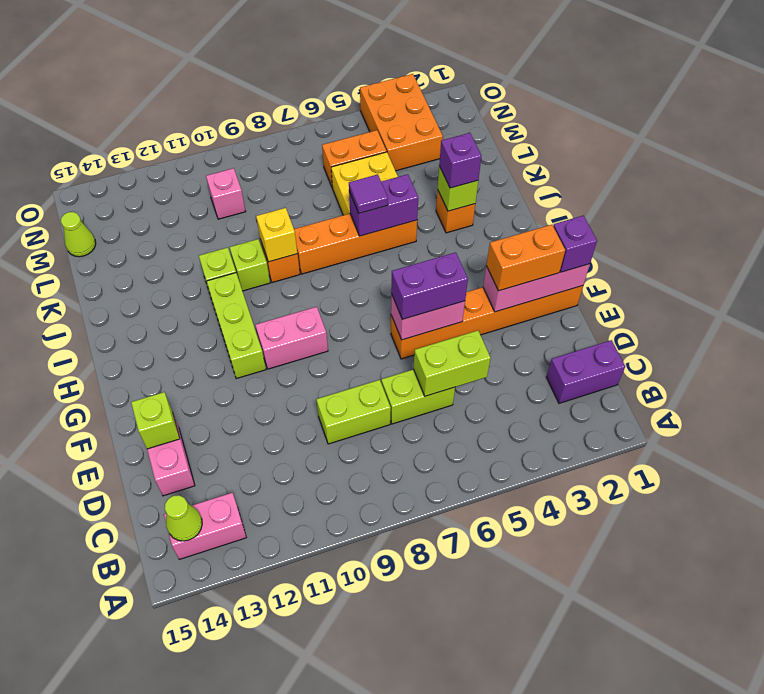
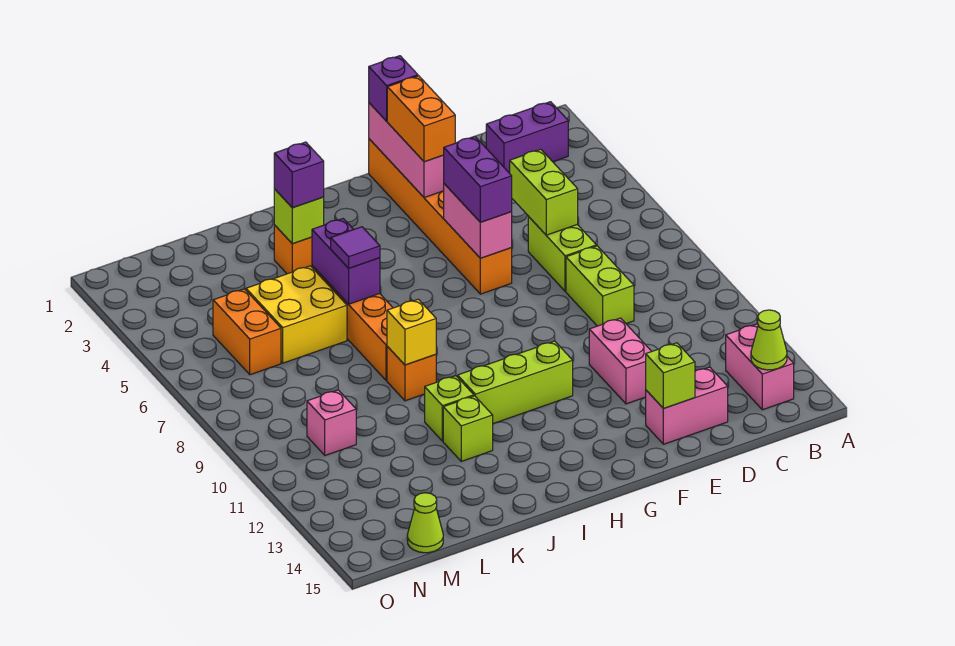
purple brick C1:C2 level 1 -> purple brick B2:C2 level 1
pink brick G9:G10 level 1 -> pink brick E11:E12 level 1
lime brick J10 level 1 -> lime brick J12 level 1
orange brick M3:O4 level 1 -> none

